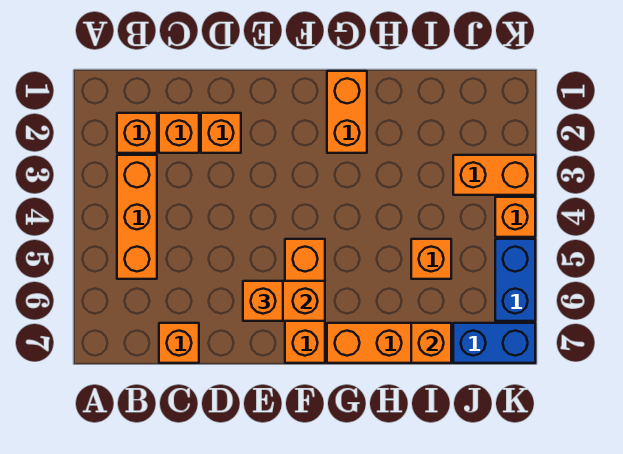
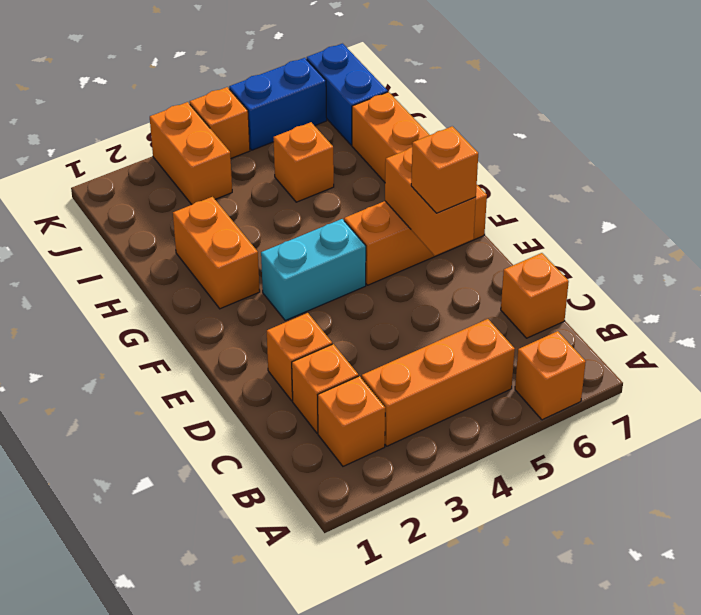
none -> cyan brick F3:F4 level 1
orange brick G1:G2 level 1 -> orange brick G2:H2 level 1
orange brick I7 level 2 -> orange brick A6 level 1

